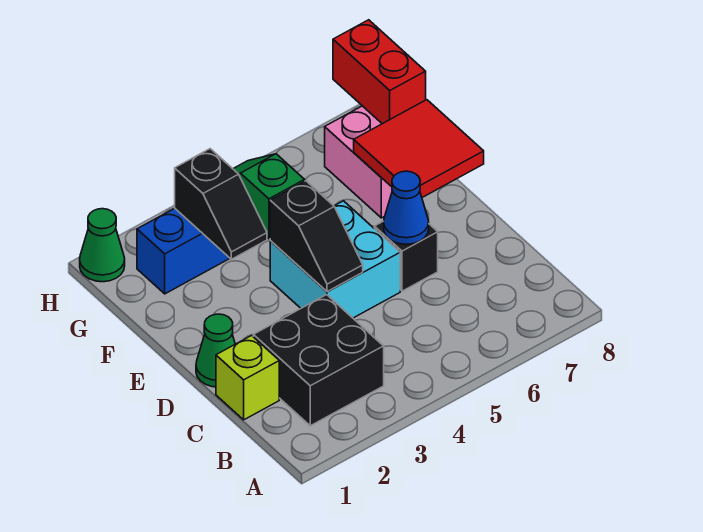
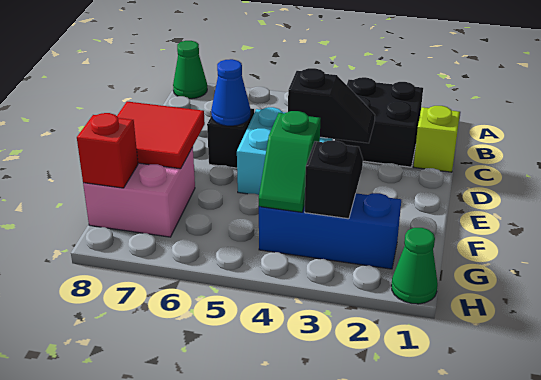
green cone D1 level 1 -> green cone A8 level 1
black slope D4:E4 level 2 top E -> black slope D3:D4 level 2 top 4
red brick G8:H8 level 2 -> red brick G8 level 2

